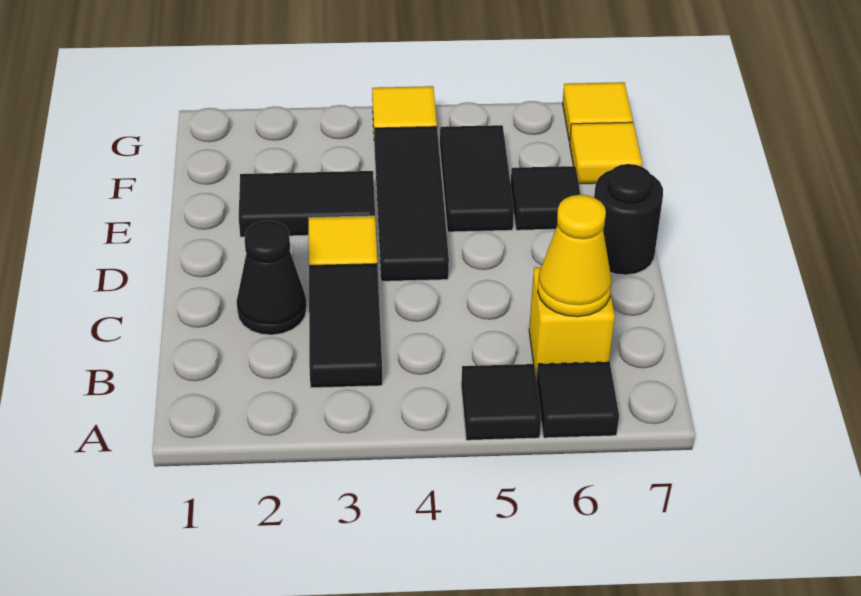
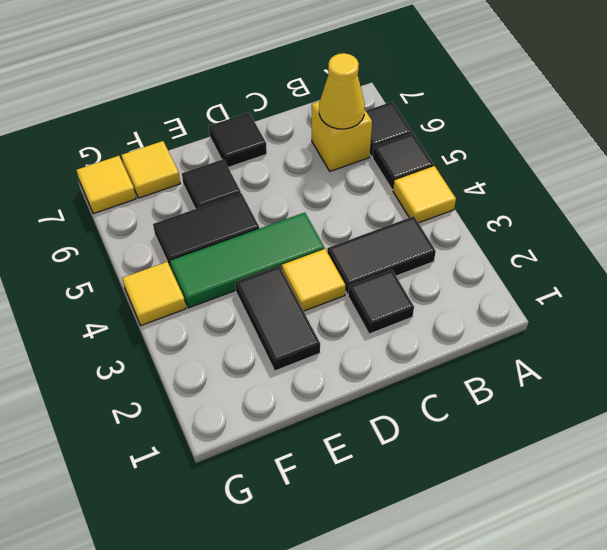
none -> yellow tile A4 level 1
black cone C2 level 1 -> black tile C2 level 1
black tile D4:F4 level 1 -> green tile D4:F4 level 1
black round brick D7 level 1 -> black tile D7 level 1

